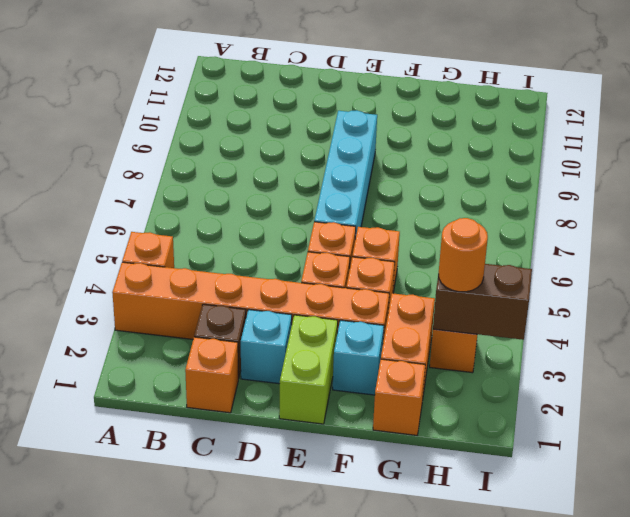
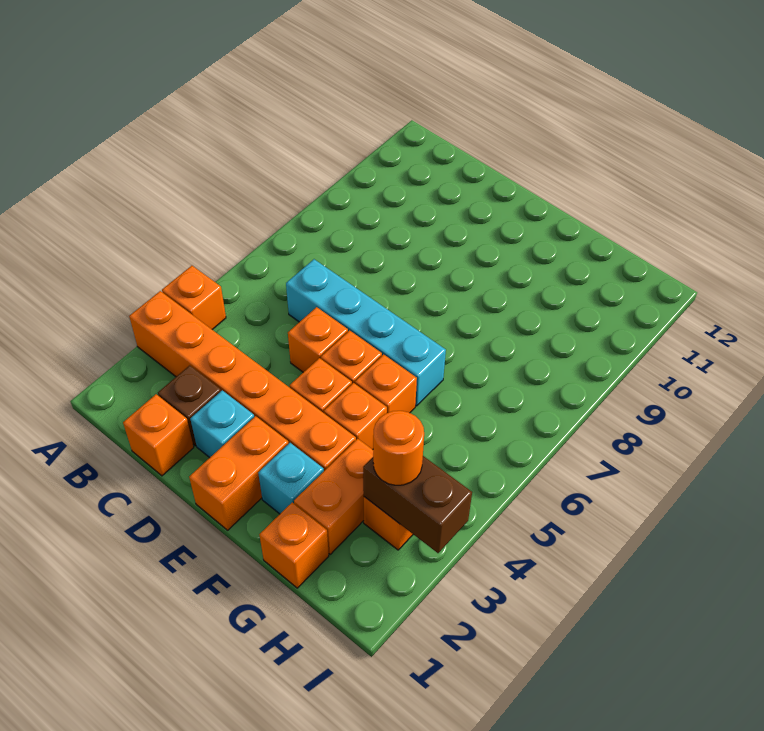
none -> orange brick D5 level 1
lime brick E1:E2 level 1 -> orange brick E1:E2 level 1
cyan brick E6:E9 level 1 -> cyan brick C6:F6 level 1

